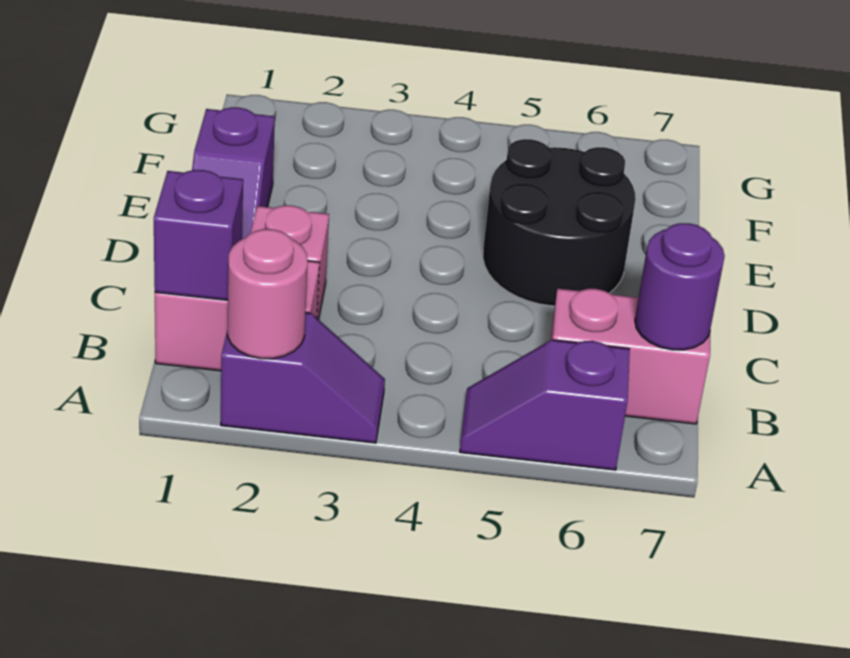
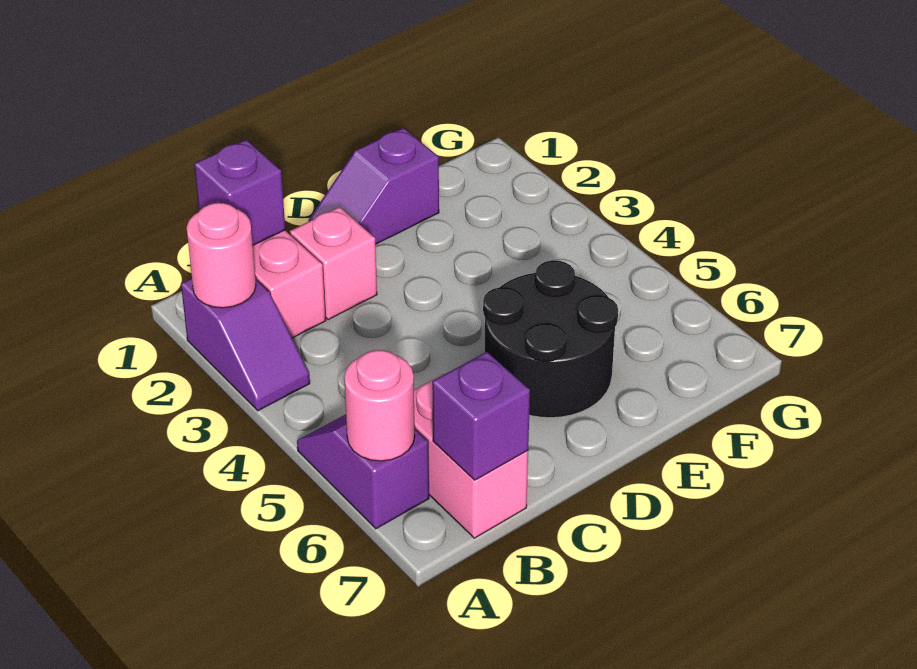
none -> pink round brick A6 level 2
purple round brick B7 level 2 -> purple brick B7 level 2

